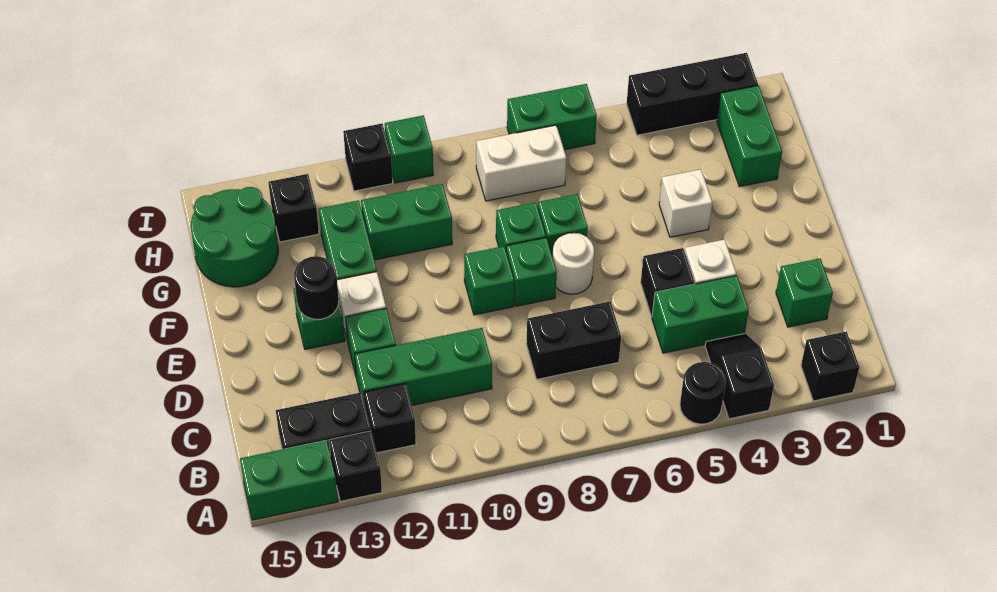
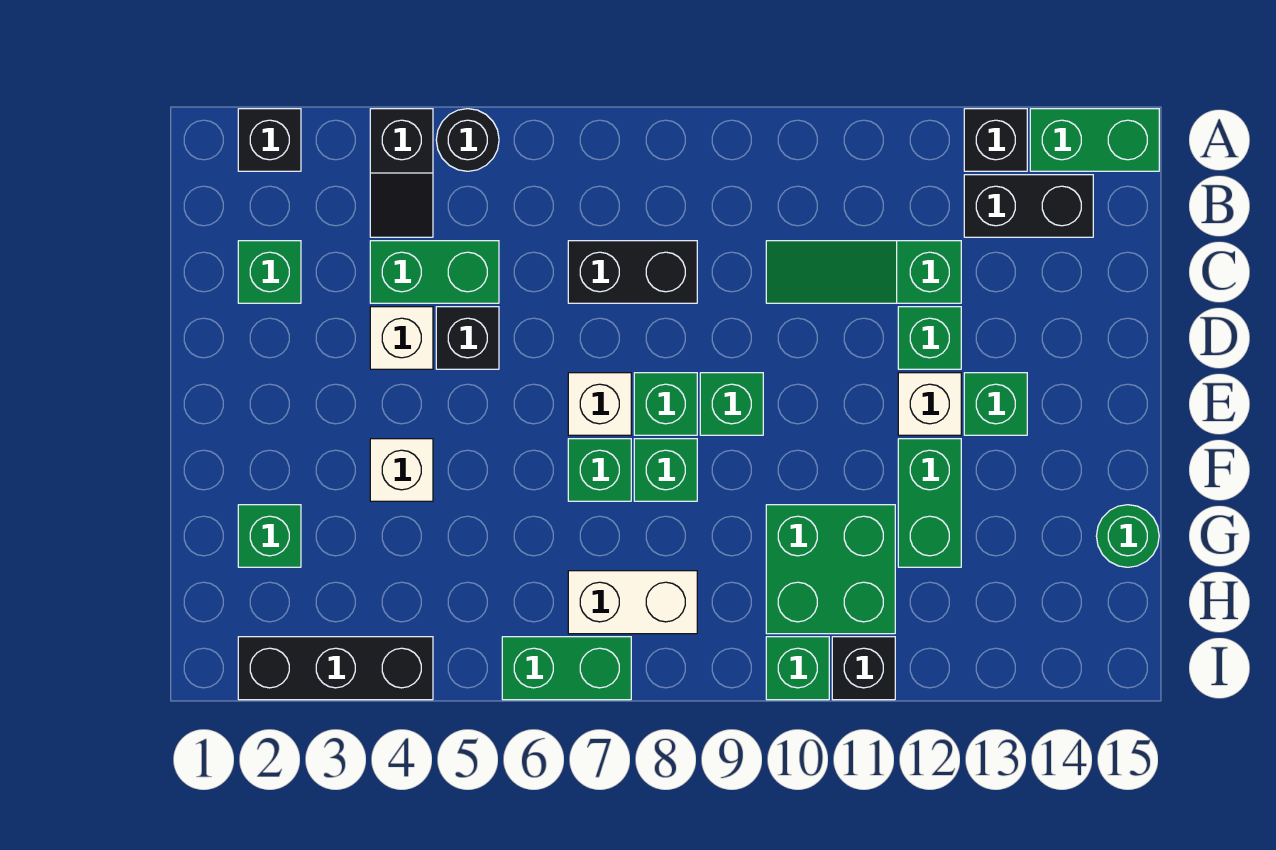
black brick B12 level 1 -> none
green brick C10:C12 level 1 -> green slope C10:C12 level 1 top 12
white round brick E7 level 1 -> white brick E7 level 1
black round brick E13 level 2 -> none
green brick G2:H2 level 1 -> green brick G2 level 1
green brick G10:G11 level 1 -> green brick G10:H11 level 1
green round brick G14:H15 level 1 -> green round brick G15 level 1
black brick H13 level 1 -> none

